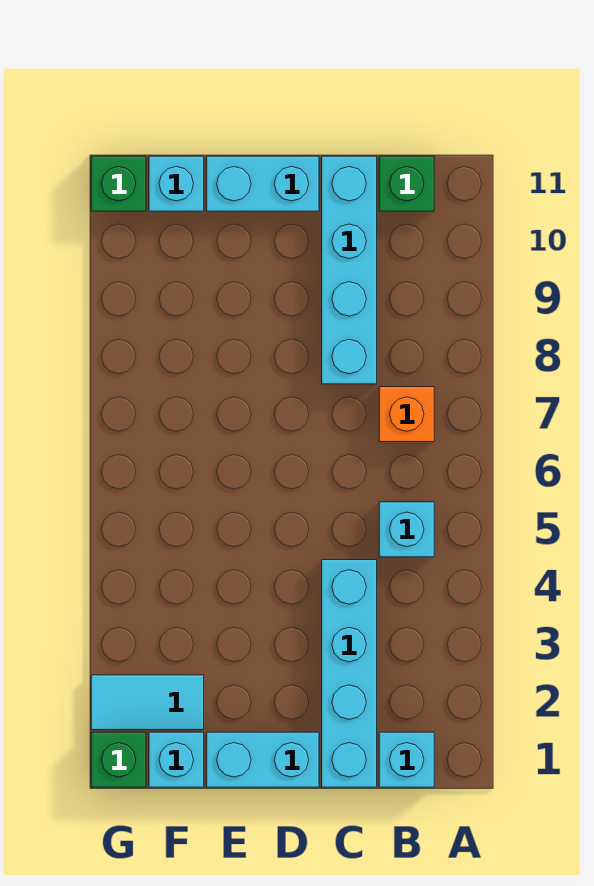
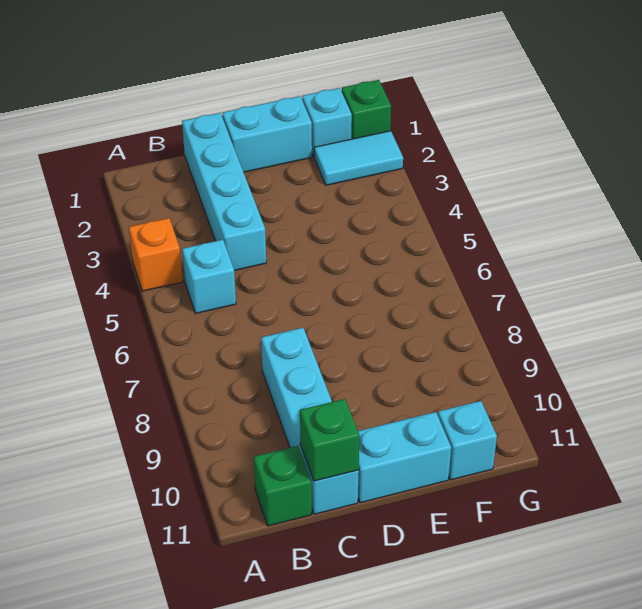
cyan brick B1 level 1 -> none
orange brick B7 level 1 -> orange brick A4 level 1
green brick G11 level 1 -> green brick C11 level 2

